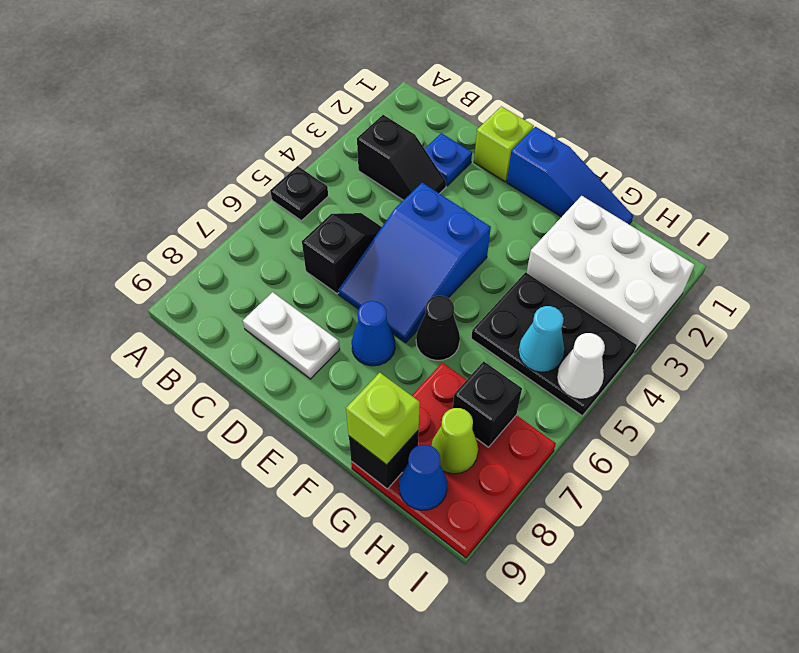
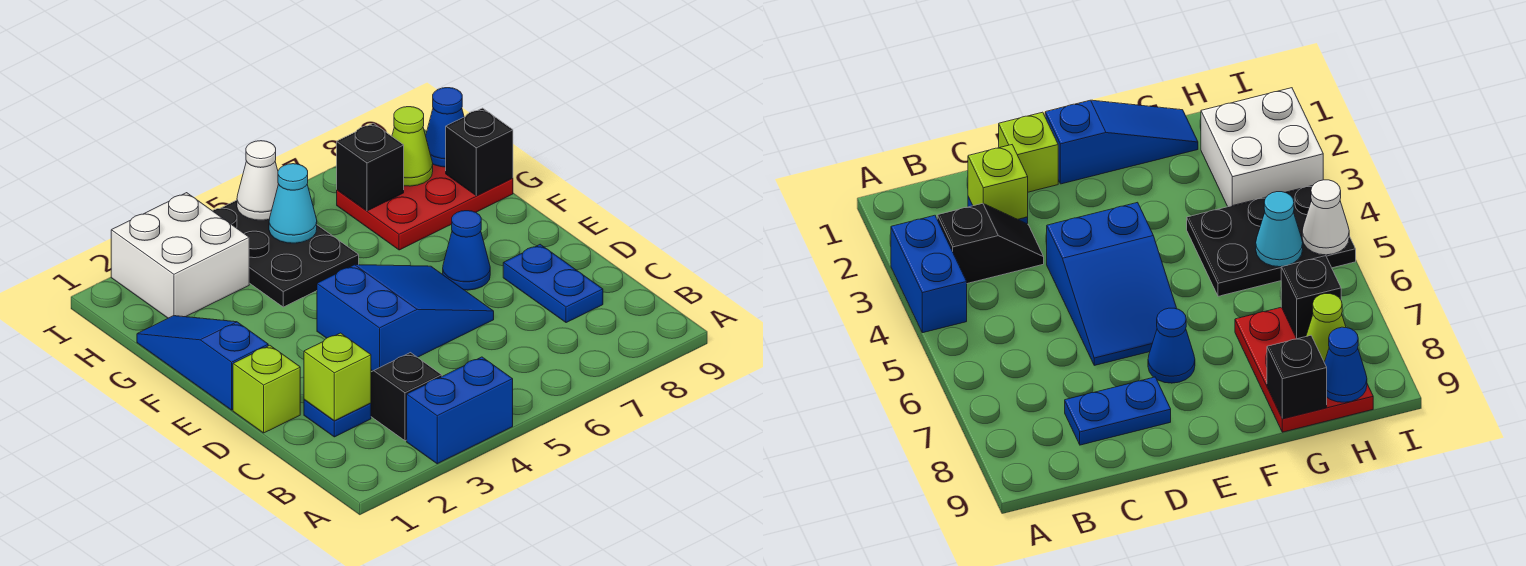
none -> blue brick A3:A4 level 1
black plate A5 level 1 -> none
black slope C5:C6 level 1 top 6 -> none
white plate C8:D8 level 1 -> blue plate C8:D8 level 1
black cone F6 level 1 -> none
white brick G2:I3 level 1 -> white brick H2:I3 level 1
red plate G7:I9 level 1 -> red plate G7:H9 level 1
lime brick G9 level 3 -> lime brick C2 level 2

